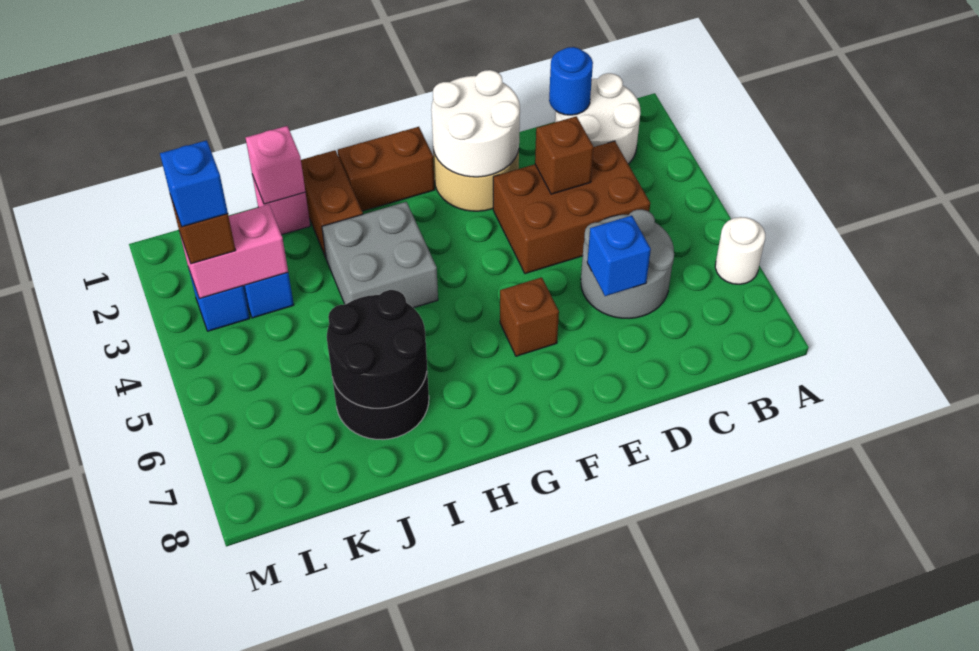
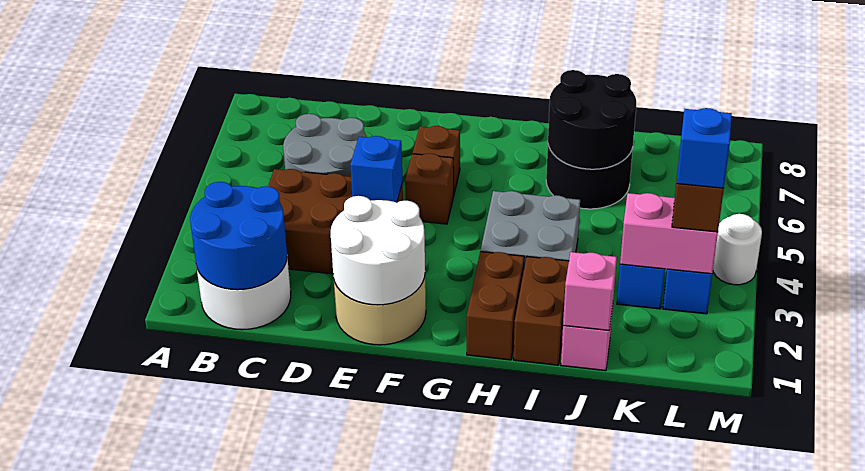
white round brick A6 level 1 -> white round brick M4 level 1
blue round brick C1 level 2 -> blue round brick B1:C2 level 2
brown brick D3 level 2 -> brown brick F5 level 1
blue brick D6 level 2 -> blue brick E4 level 2
brown brick G1:H1 level 1 -> brown brick H1:H2 level 1

